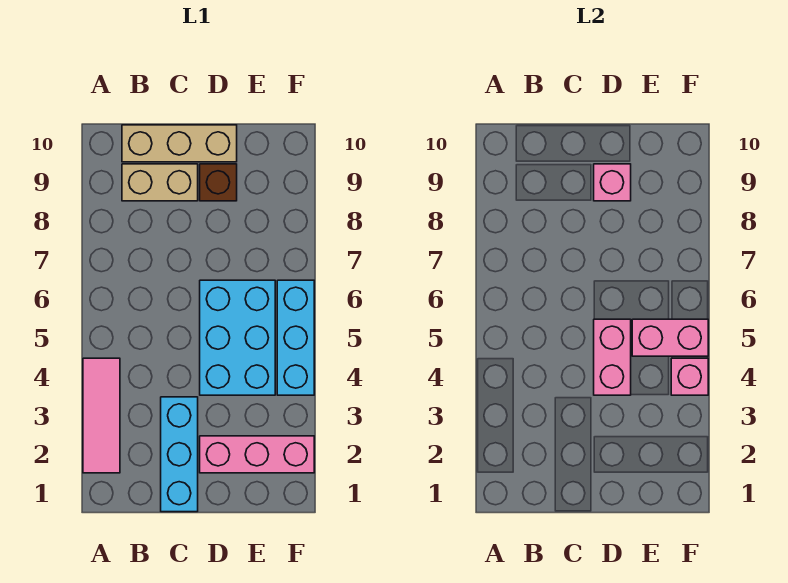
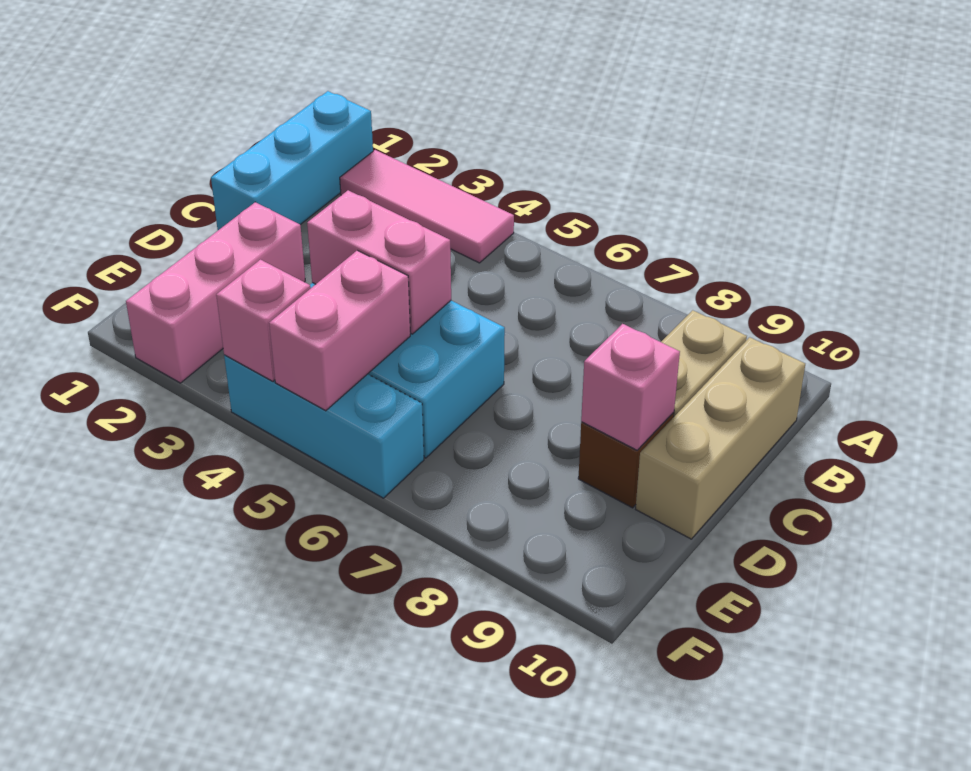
cyan brick C1:C3 level 1 -> cyan brick A1:C1 level 1

